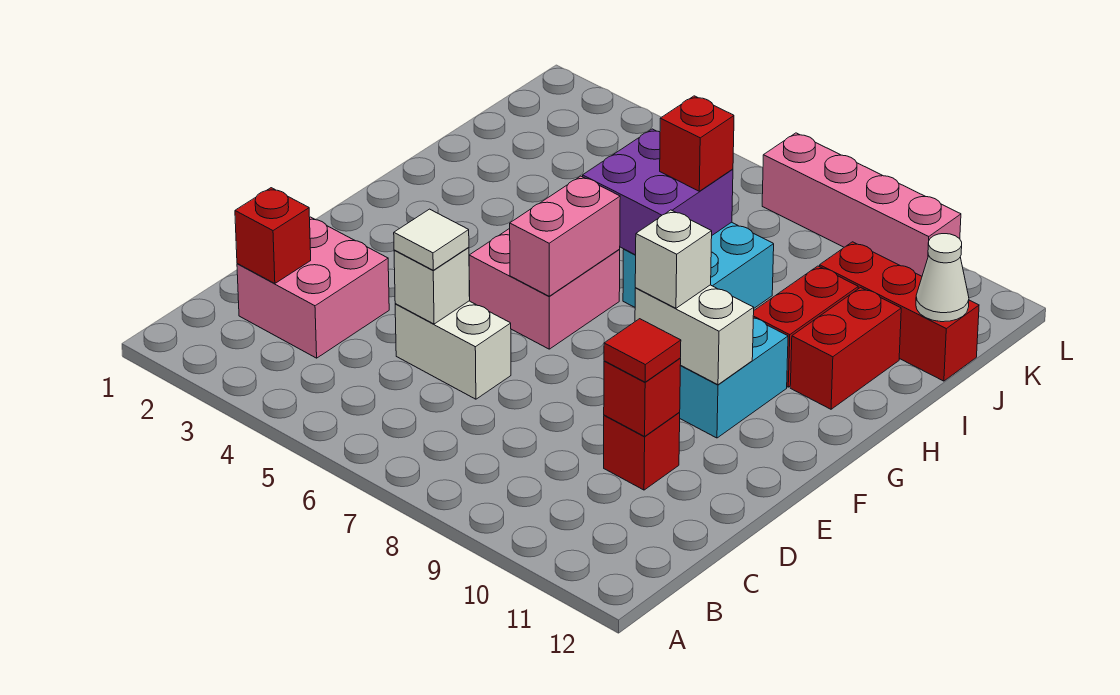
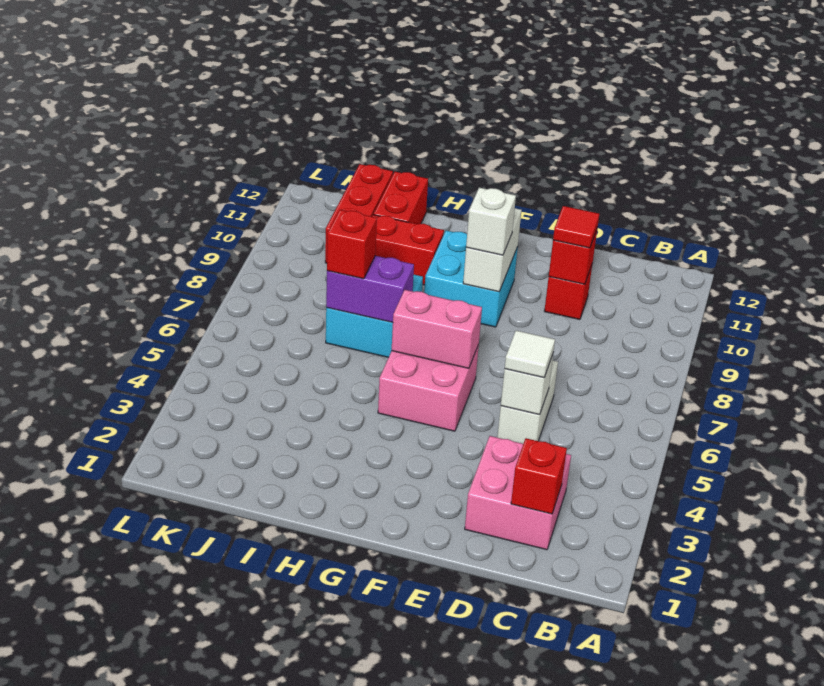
purple brick H6:I7 level 2 -> purple brick H7:I7 level 2
red brick H11:I11 level 1 -> red brick I11:I12 level 1
white cone J12 level 2 -> none
pink brick L7:L10 level 1 -> none

